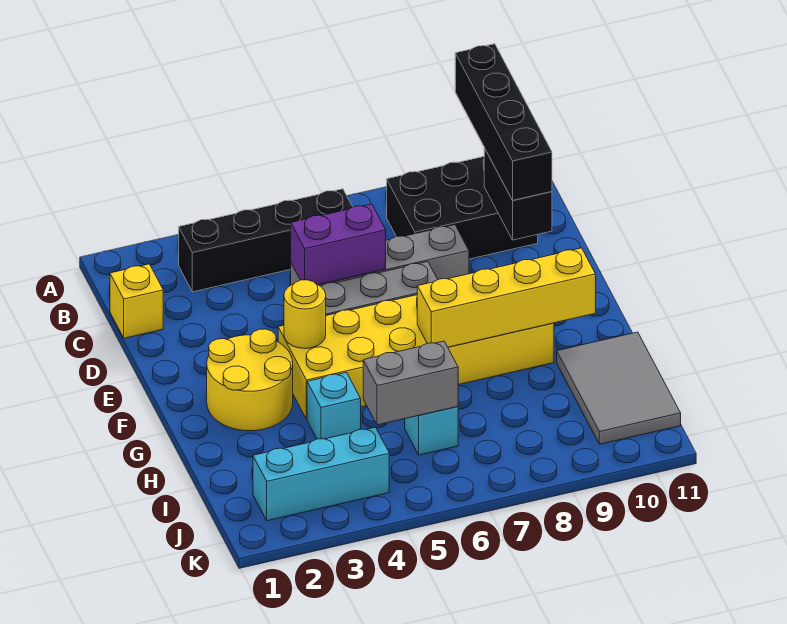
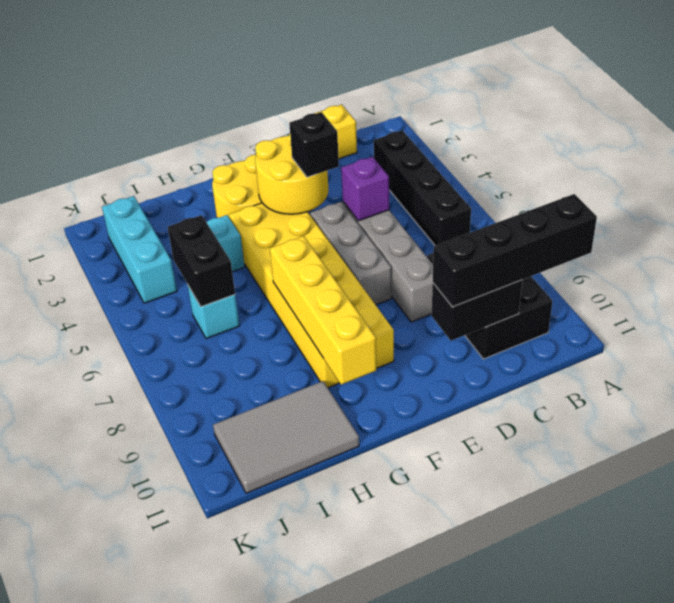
purple brick D5:D6 level 2 -> purple brick D5 level 2
none -> black brick E4 level 3
yellow round brick F4 level 2 -> yellow round brick E3:F4 level 2
grey brick I5:I6 level 2 -> black brick I5:I6 level 2

